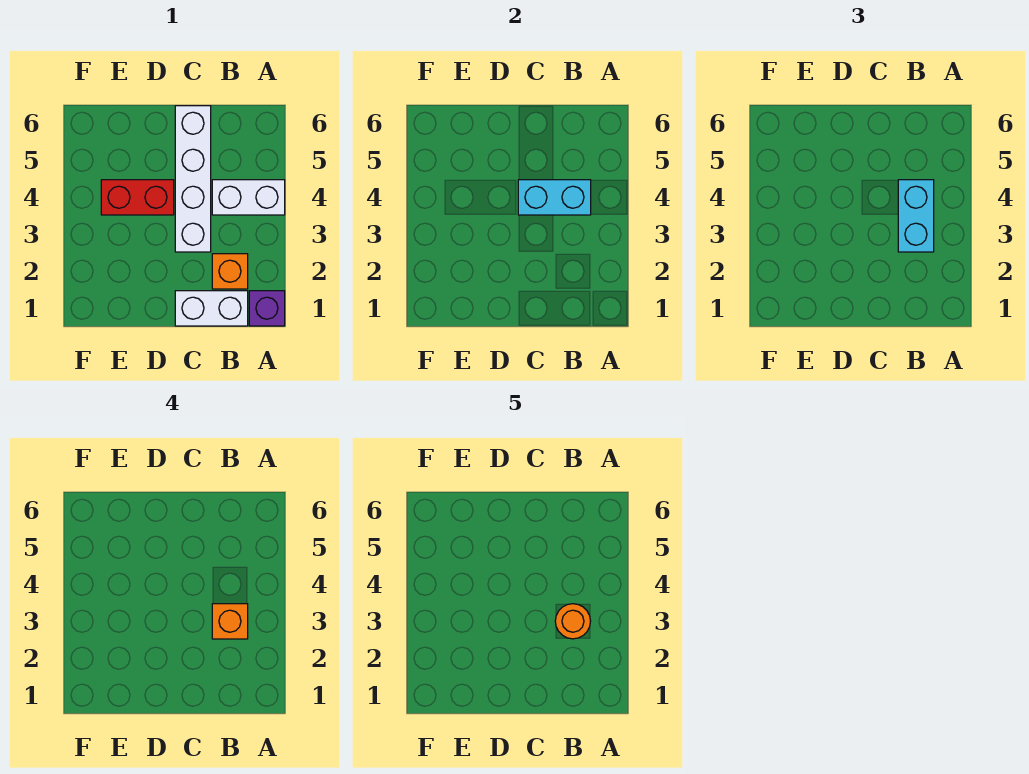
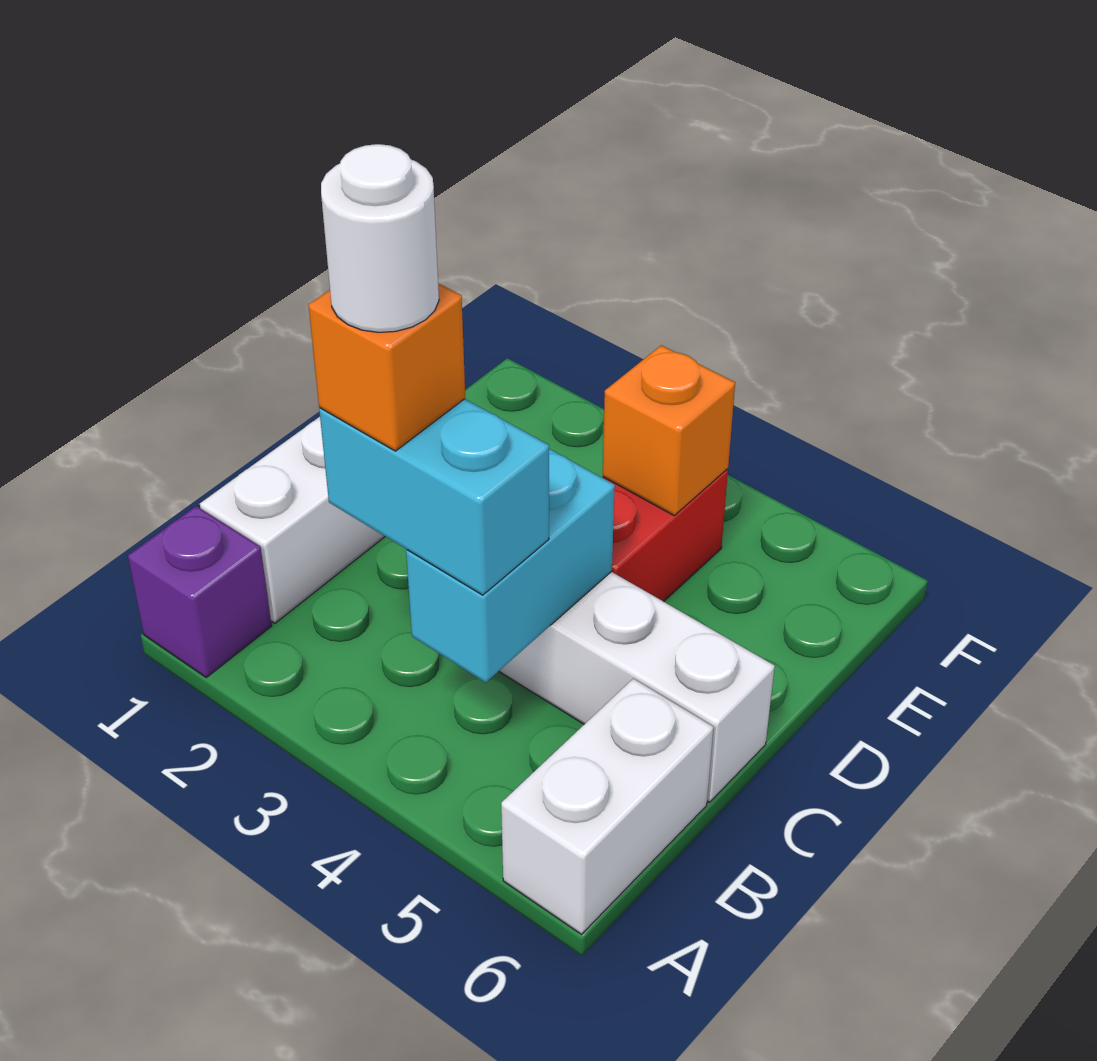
white brick A4:B4 level 1 -> white brick A6:B6 level 1
orange brick B2 level 1 -> orange brick E4 level 2
orange round brick B3 level 5 -> white round brick B3 level 5

